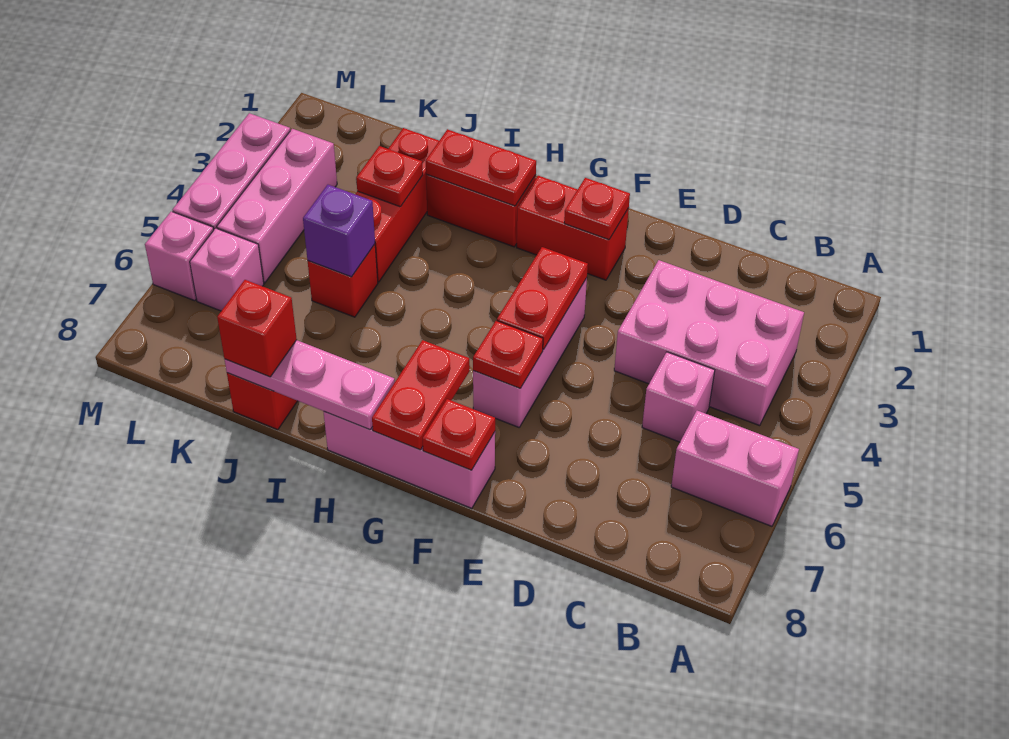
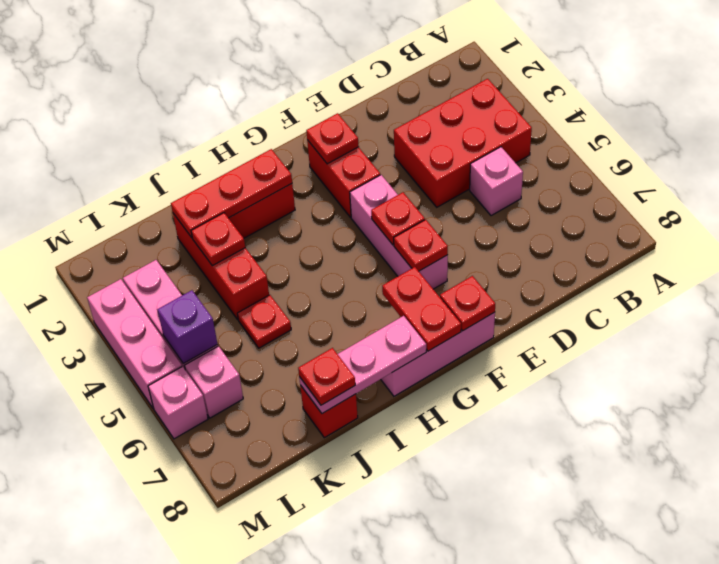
pink brick A6:B6 level 1 -> none
pink brick B3:D4 level 1 -> red brick B3:D4 level 1
red brick F2:G2 level 1 -> red brick F2:F3 level 1
red plate F4:F5 level 2 -> red plate F5 level 2
red plate H2:I2 level 2 -> red plate H2:J2 level 2
red brick J5 level 1 -> red plate J5 level 1
purple brick J5 level 2 -> purple brick L5 level 2
red brick J8 level 3 -> red plate J8 level 3

